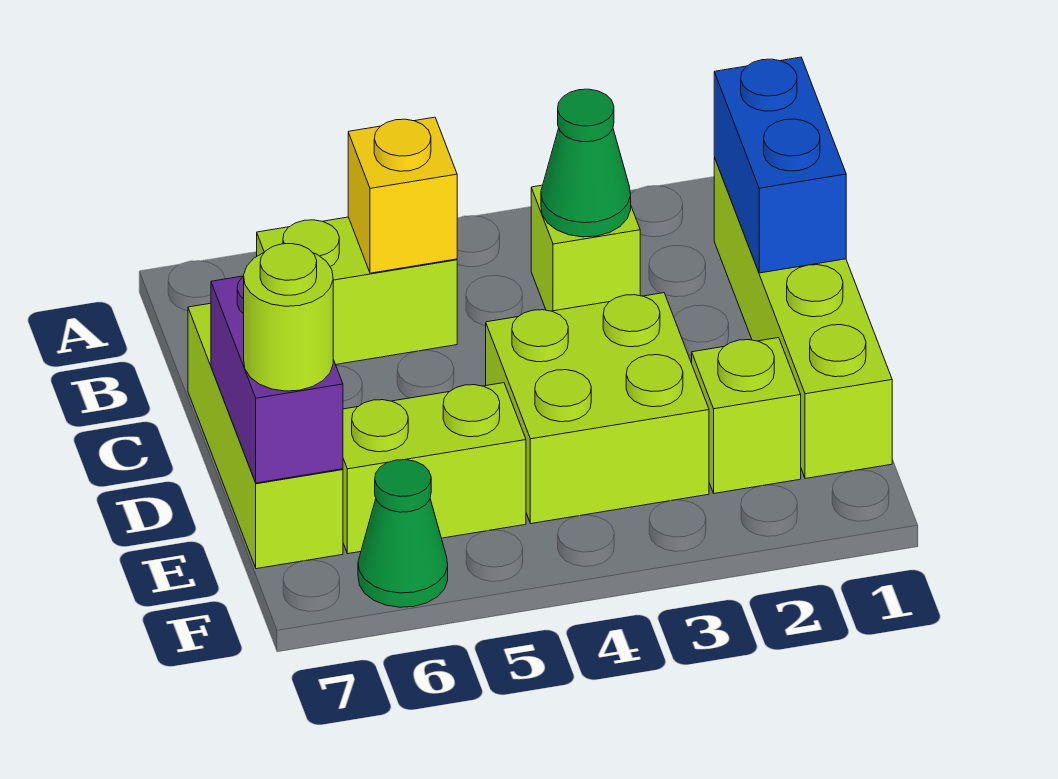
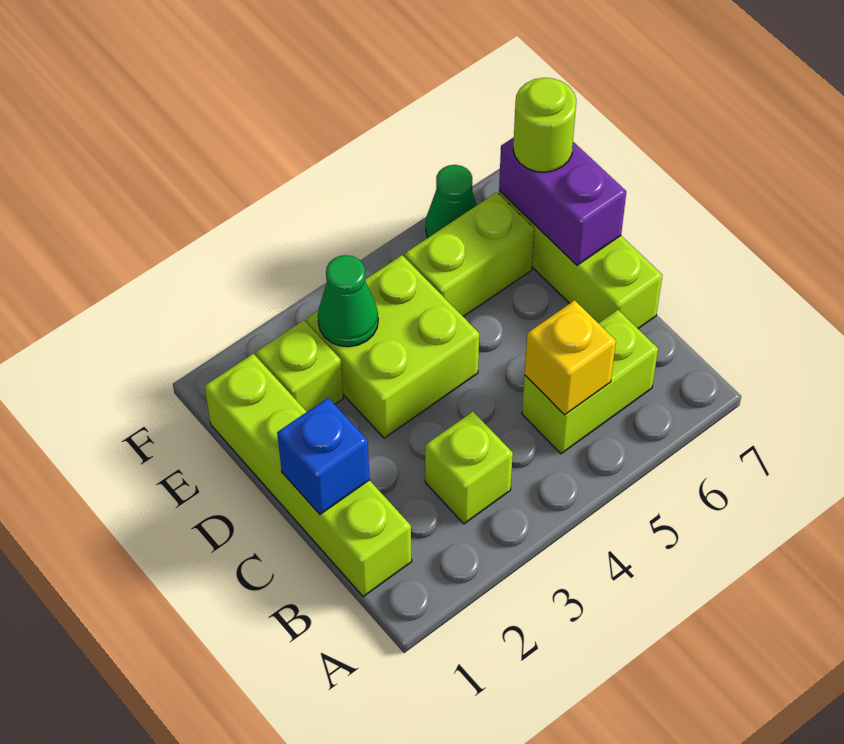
blue brick B1:C1 level 2 -> blue brick C1 level 2
green cone B3 level 2 -> green cone E3 level 2

